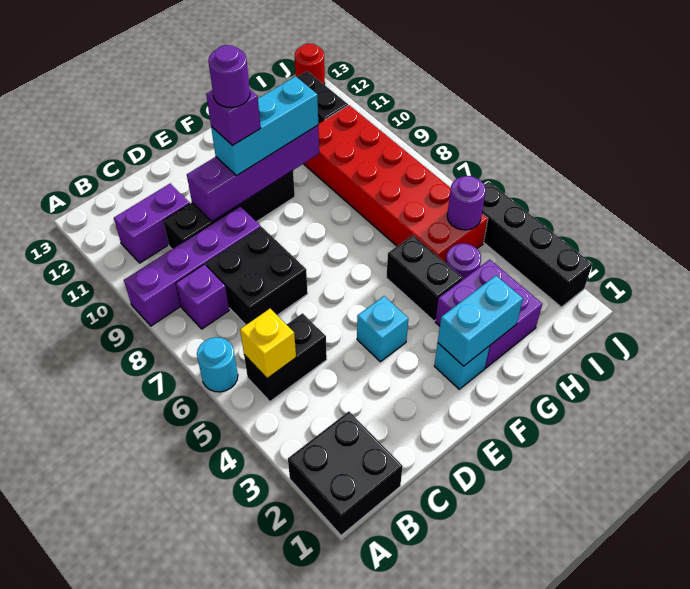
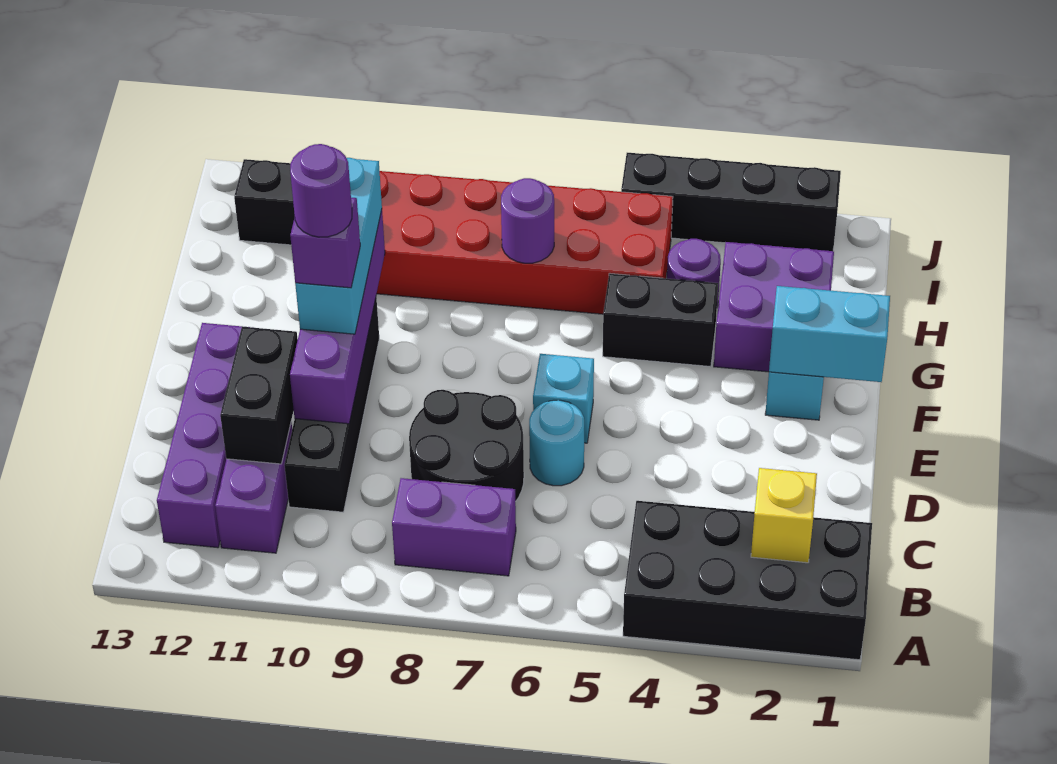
black brick A1:B2 level 1 -> black brick A1:B4 level 1
cyan round brick A6 level 1 -> cyan round brick D6 level 1
purple brick A9:D9 level 1 -> purple brick B12:E12 level 1
black brick B5:C5 level 1 -> black brick C11:D11 level 2
yellow brick B5 level 2 -> yellow brick B2 level 2
purple brick B8 level 1 -> purple brick B7:B8 level 1
black brick C7:D8 level 1 -> black round brick C7:D8 level 1
cyan brick E4 level 1 -> cyan brick E6 level 1
cyan brick F2:G2 level 2 -> cyan brick F1:F2 level 2
purple round brick I5 level 2 -> purple round brick H7 level 2
red round brick J13 level 1 -> none

